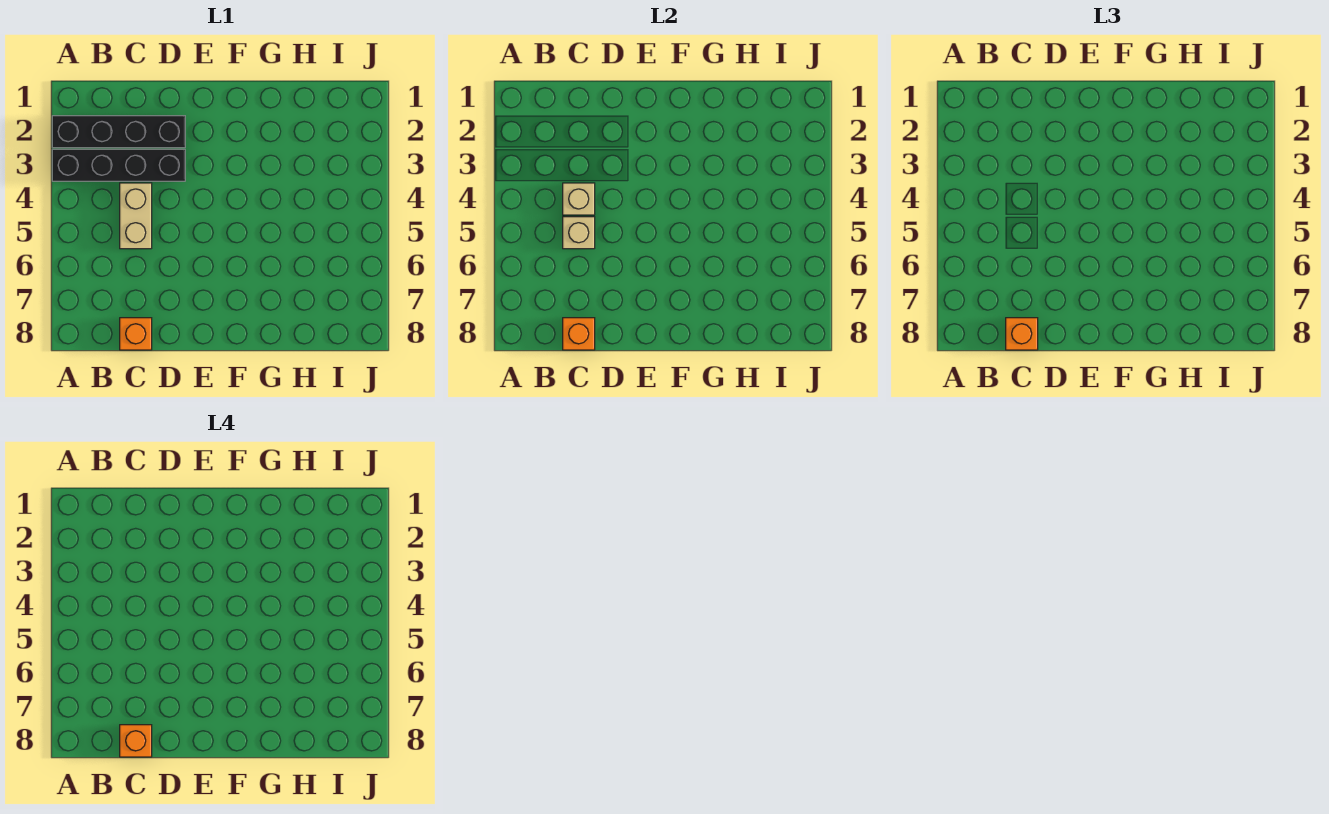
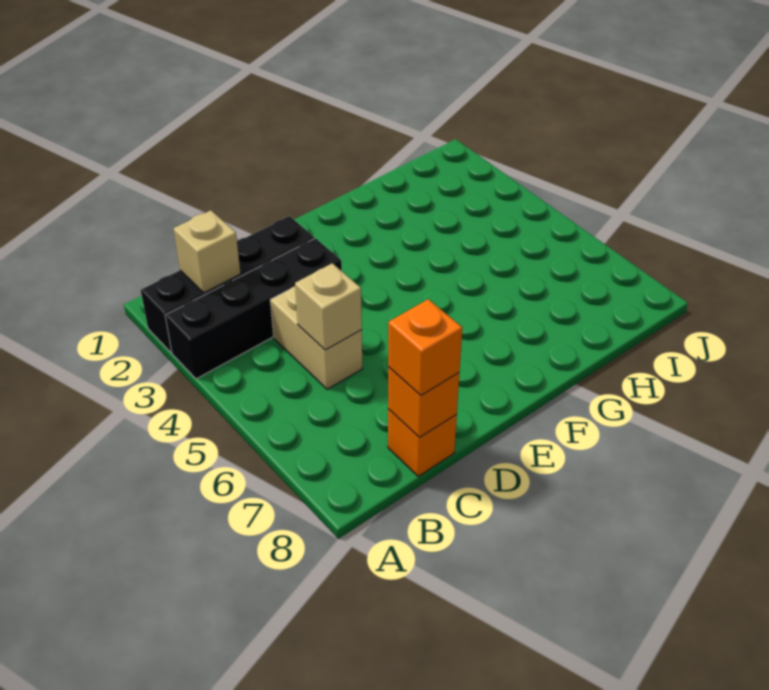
tan brick C4 level 2 -> tan brick B2 level 2
orange brick C8 level 4 -> none

